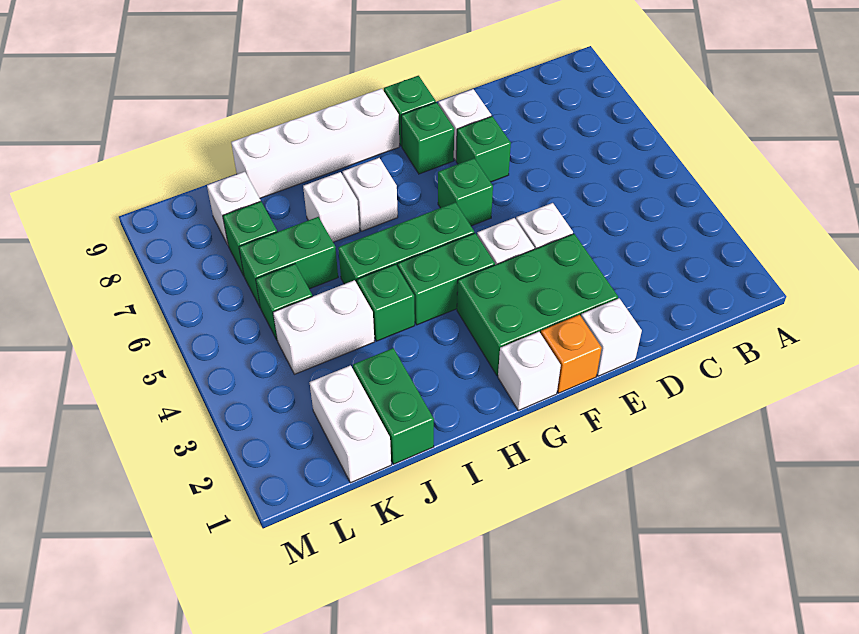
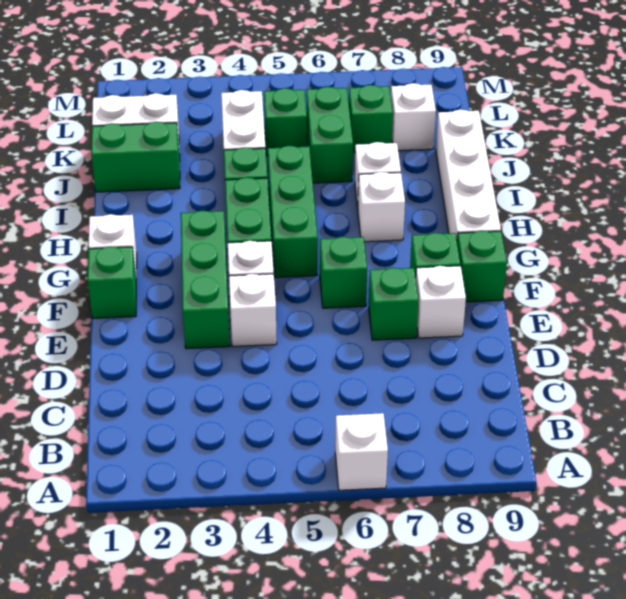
white brick E1 level 1 -> white brick A6 level 1
green brick E2:G3 level 1 -> green brick E3:G3 level 1
orange brick F1 level 1 -> green brick F1 level 1

